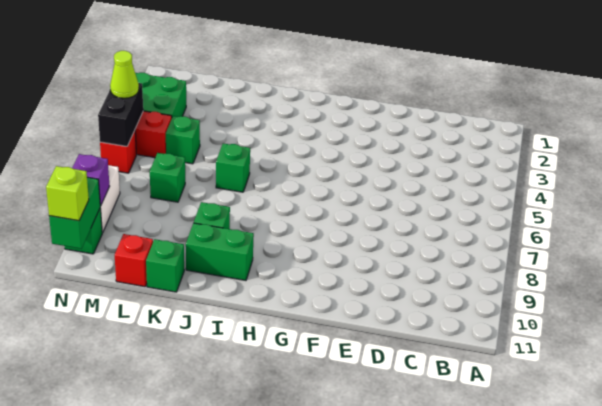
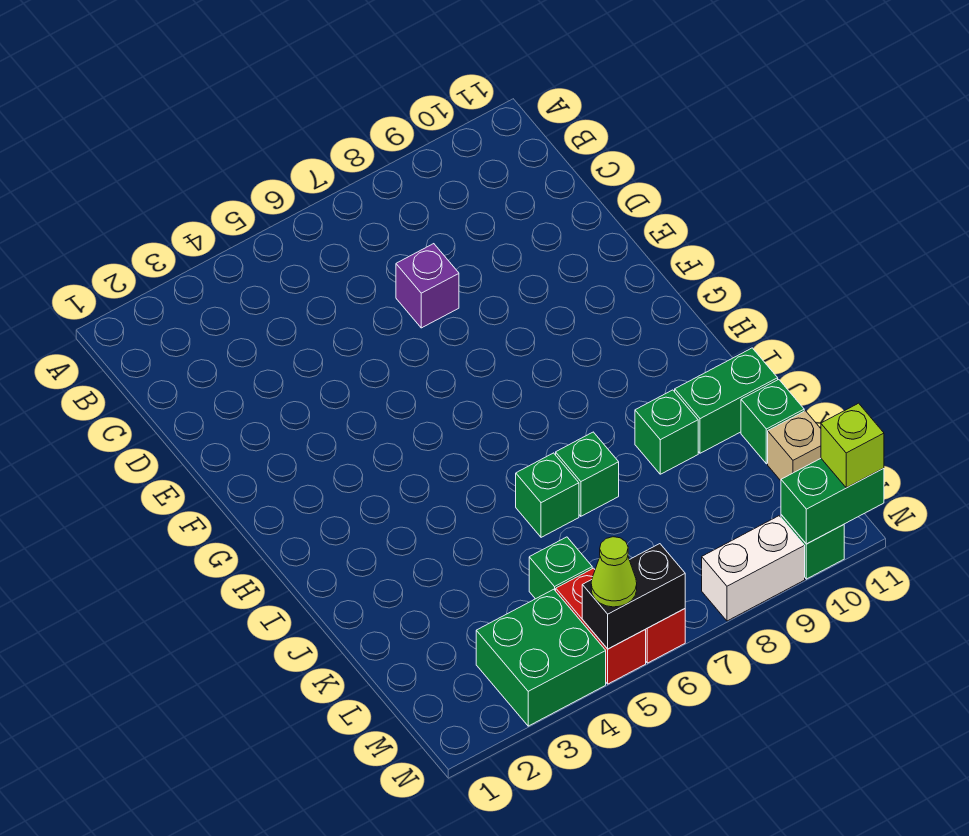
green brick I10:J10 level 1 -> green brick J10:J11 level 1
green brick L7 level 1 -> green brick J7 level 1
red brick L11 level 1 -> tan brick L11 level 1
purple brick N9 level 2 -> purple brick D7 level 1

